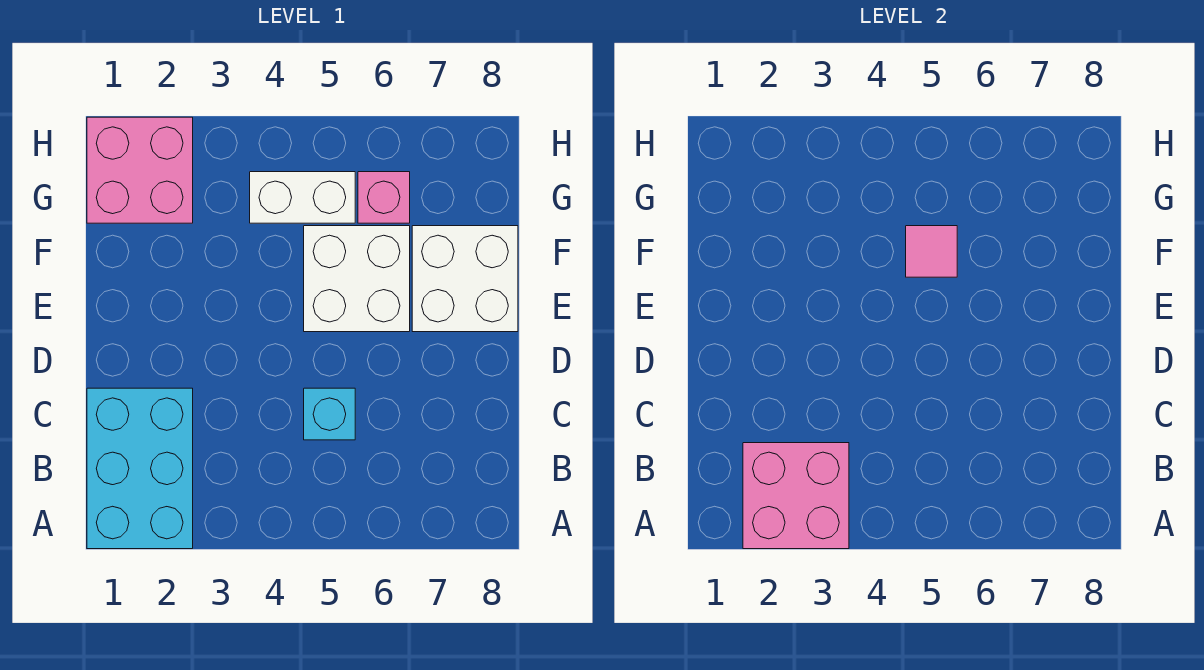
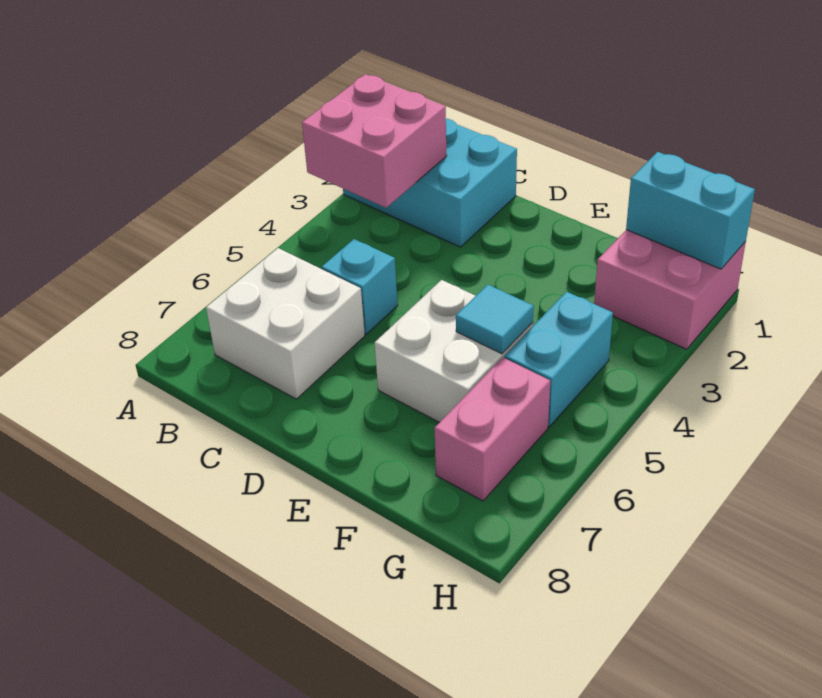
white brick E7:F8 level 1 -> white brick B6:C7 level 1
pink tile F5 level 2 -> cyan tile F5 level 2
none -> cyan brick G1:H1 level 2
white brick G4:G5 level 1 -> cyan brick G4:G5 level 1
pink brick G6 level 1 -> pink brick G6:G7 level 1

